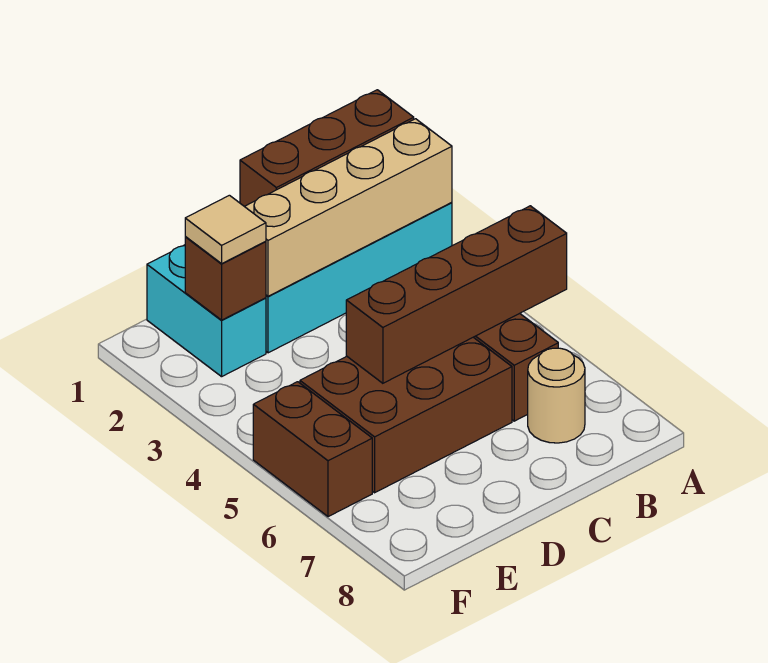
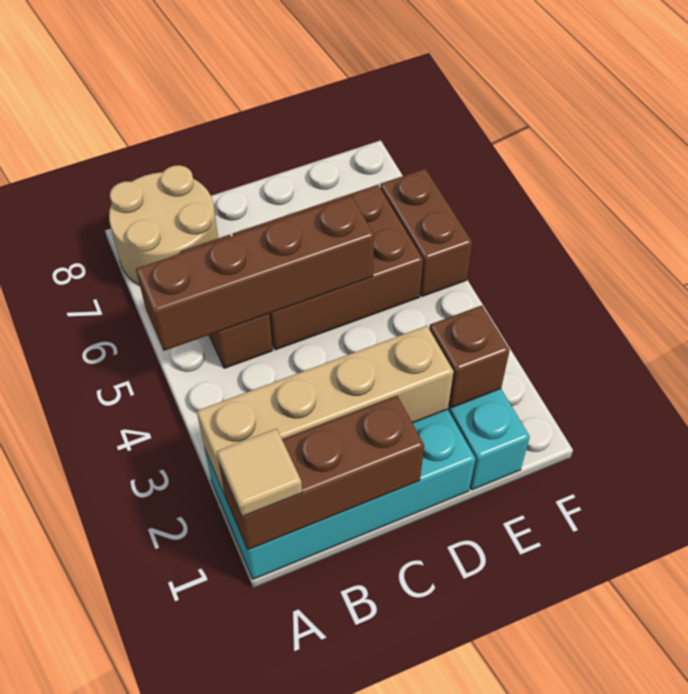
tan round brick B7 level 1 -> tan round brick A7:B8 level 1
tan tile E2 level 3 -> tan tile A1 level 3

